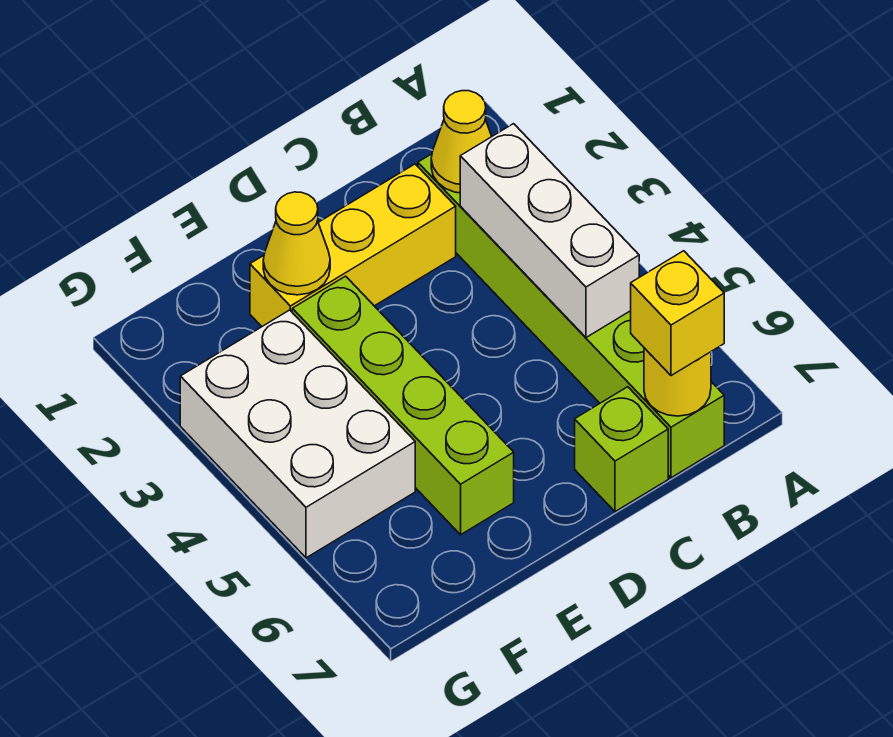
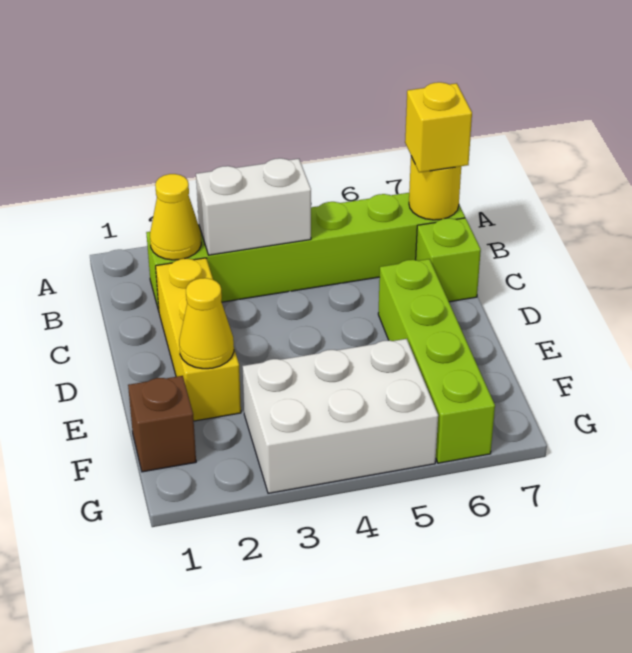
white brick B3:B5 level 2 -> white brick B3:B4 level 2
lime brick E3:E6 level 1 -> lime brick D6:G6 level 1
none -> brown brick F1 level 1

